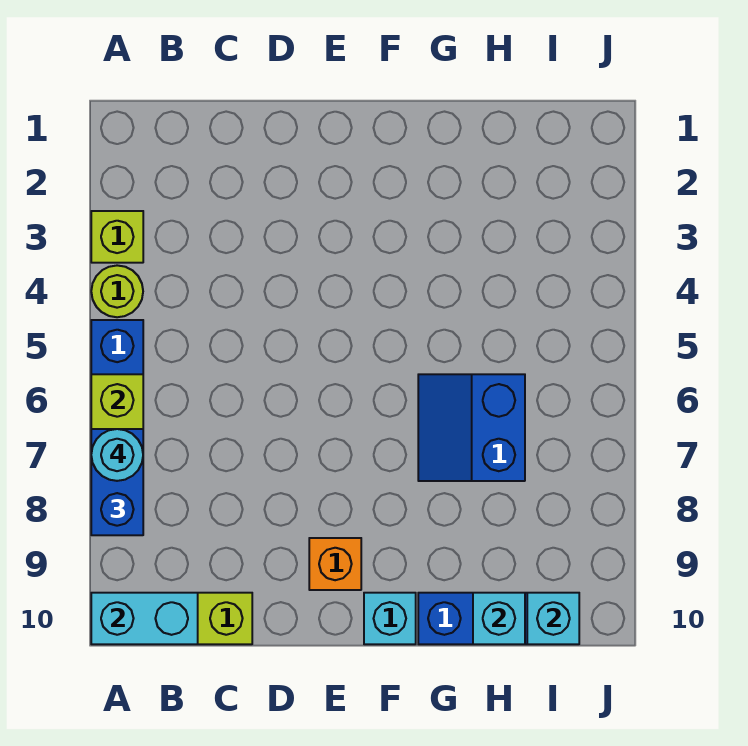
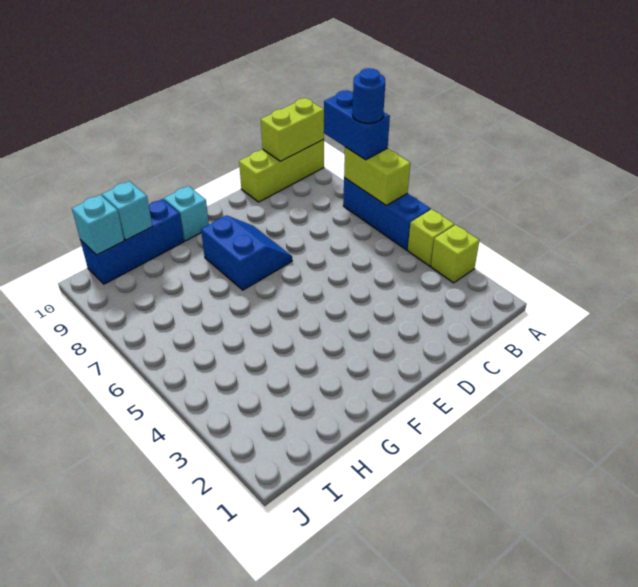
lime round brick A4 level 1 -> lime brick A4 level 1
cyan round brick A7 level 4 -> blue round brick A7 level 4
cyan brick A10:B10 level 2 -> lime brick A10:B10 level 2
orange brick E9 level 1 -> none
blue slope G6:H7 level 1 top H -> blue slope E7:F8 level 1 top F

